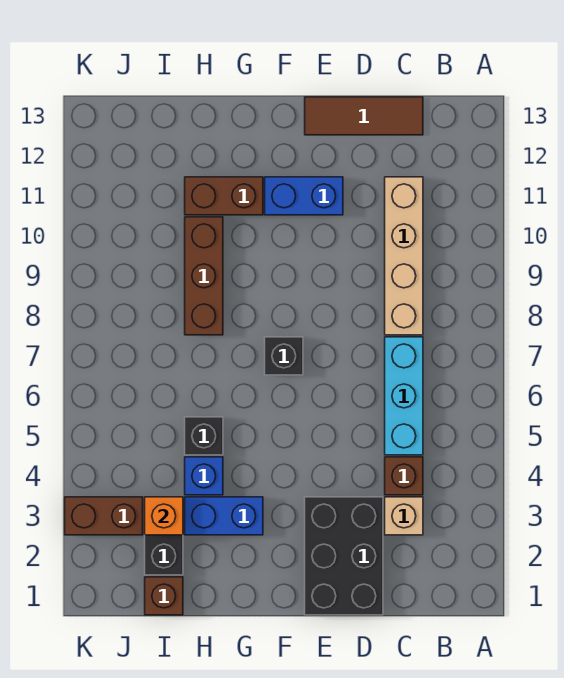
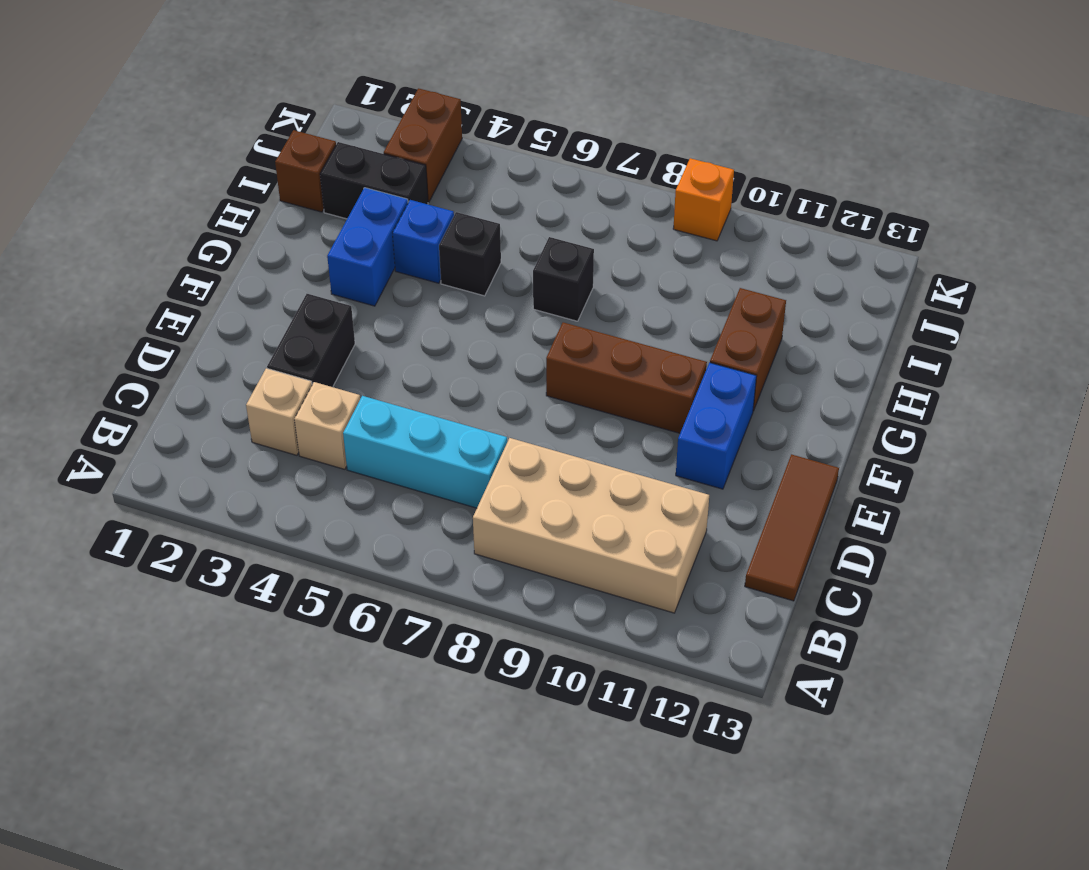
brown brick C4 level 1 -> tan brick C4 level 1
tan brick C8:C11 level 1 -> tan brick B8:C11 level 1
black brick D1:E3 level 1 -> black brick D3:E3 level 1
black brick F7 level 1 -> black brick H7 level 1
brown brick H8:H10 level 1 -> brown brick F8:F10 level 1
orange brick I3 level 2 -> orange brick K9 level 1

